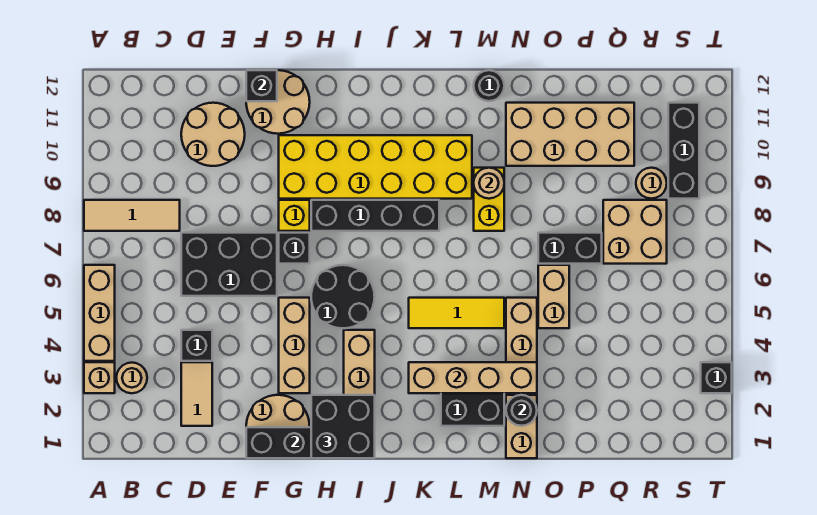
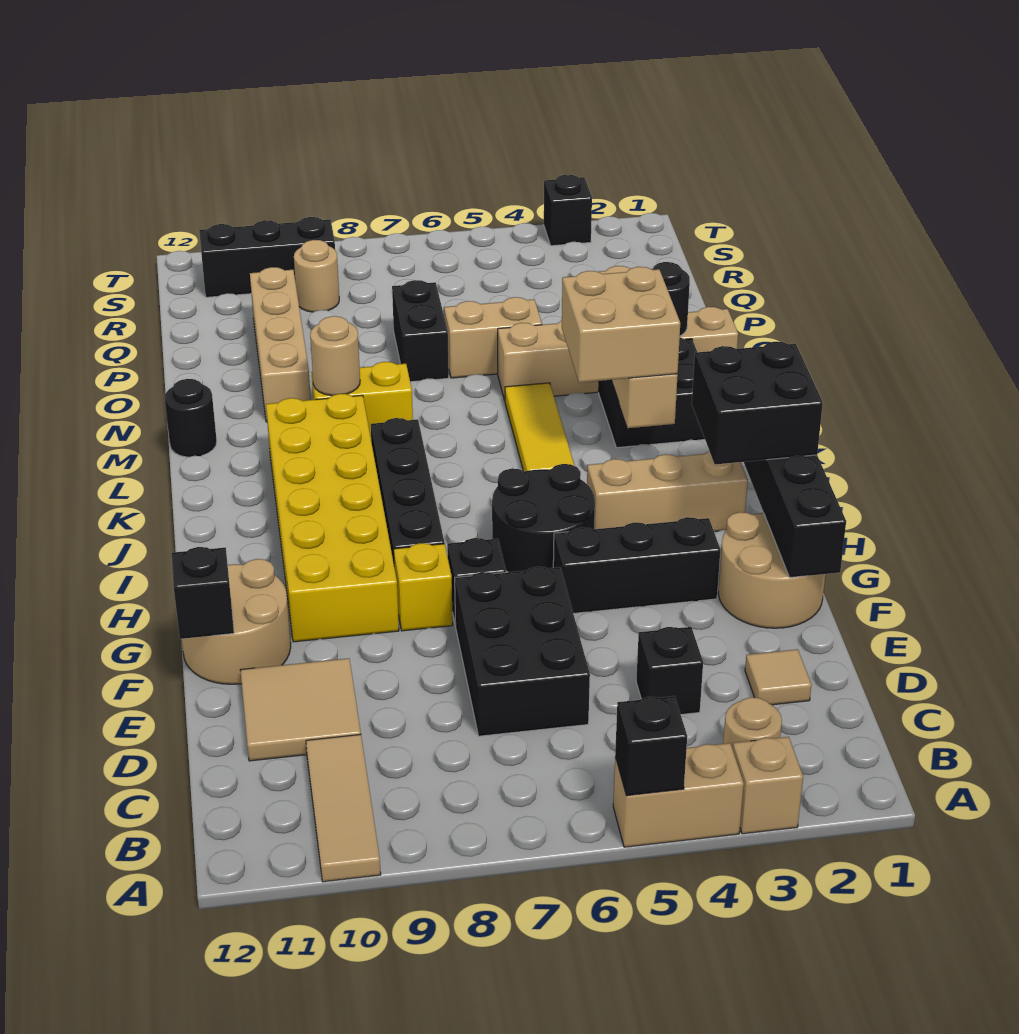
tan brick A4:A6 level 1 -> tan brick A4:A5 level 1
none -> black brick A5 level 2
tan tile A8:C8 level 1 -> tan tile A10:C10 level 1
tan tile D2:D3 level 1 -> tan tile D2 level 1
tan round brick D10:E11 level 1 -> tan tile D10:E11 level 1
tan brick G3:G5 level 1 -> black brick G3:G5 level 1
tan brick N10:Q11 level 1 -> tan brick N10:Q10 level 1
tan brick Q7:R8 level 1 -> tan brick K3:L4 level 3

